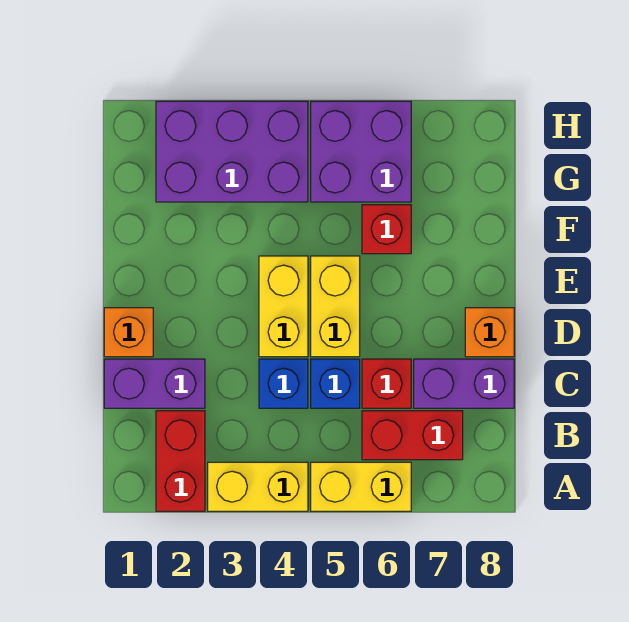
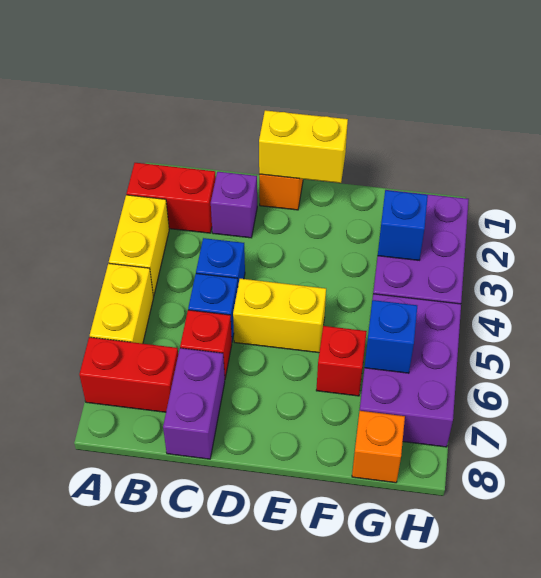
red brick B6:B7 level 1 -> red brick A7:B7 level 1
purple brick C1:C2 level 1 -> purple brick C2 level 1
yellow brick D4:E4 level 1 -> yellow brick D1:E1 level 2
orange brick D8 level 1 -> orange brick G8 level 1
none -> blue brick G3 level 2
purple brick G5:H6 level 1 -> purple brick G5:H7 level 1
none -> blue brick G6 level 2

